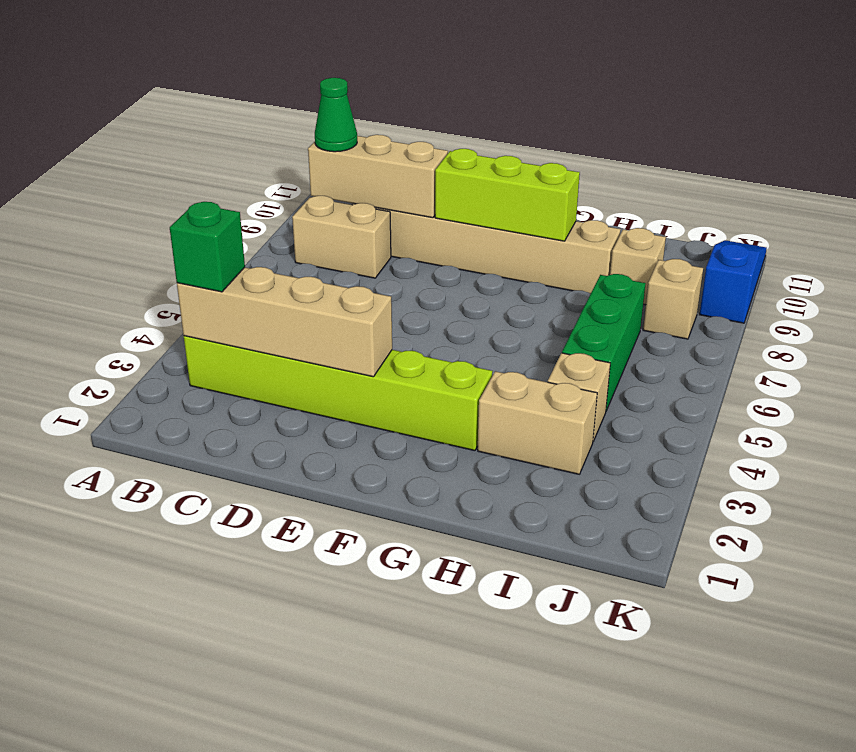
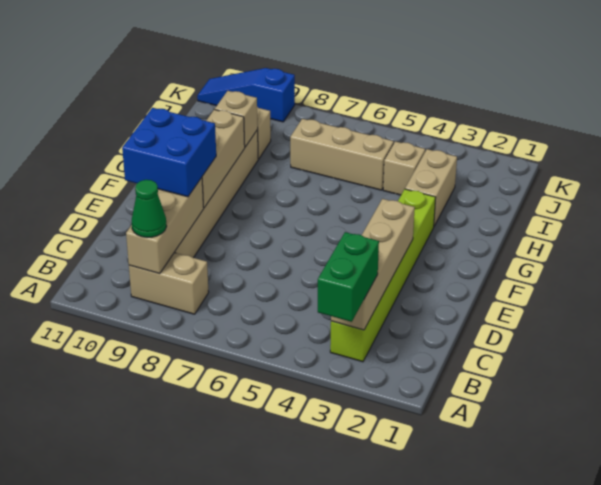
green brick B3 level 3 -> green brick A3:B3 level 3
tan brick B8:C8 level 1 -> tan brick B8:B9 level 1
none -> blue brick D9:E10 level 3
lime brick E9:G9 level 2 -> tan brick E9:G9 level 2
green brick I5:I7 level 1 -> tan brick I5:I7 level 1
tan brick J8 level 1 -> tan brick H9 level 2

